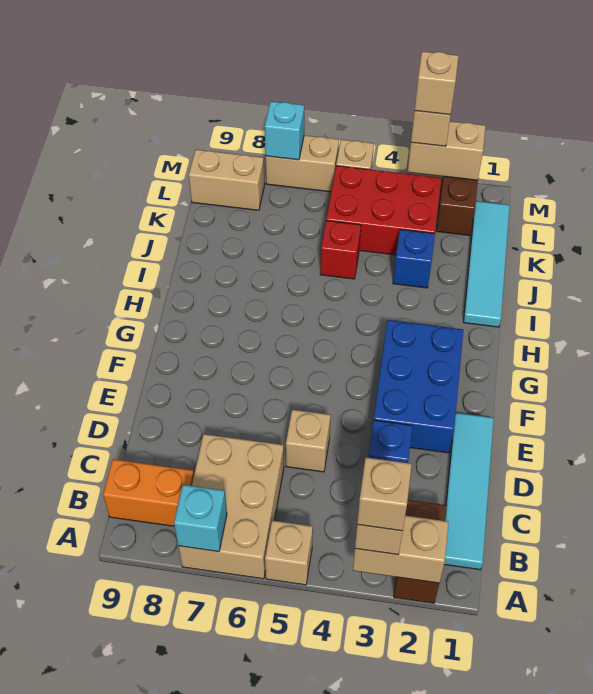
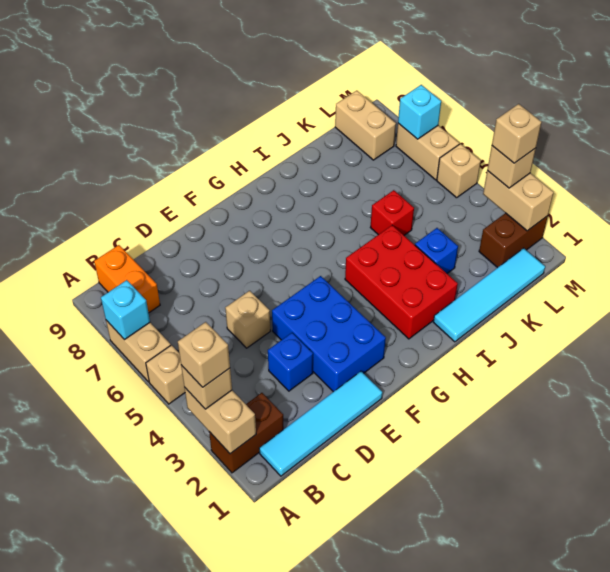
tan brick A6:C7 level 1 -> tan brick A6:A7 level 1
blue brick E2:G3 level 1 -> blue brick E2:F4 level 1
red brick K3:L5 level 1 -> red brick H2:I4 level 1

